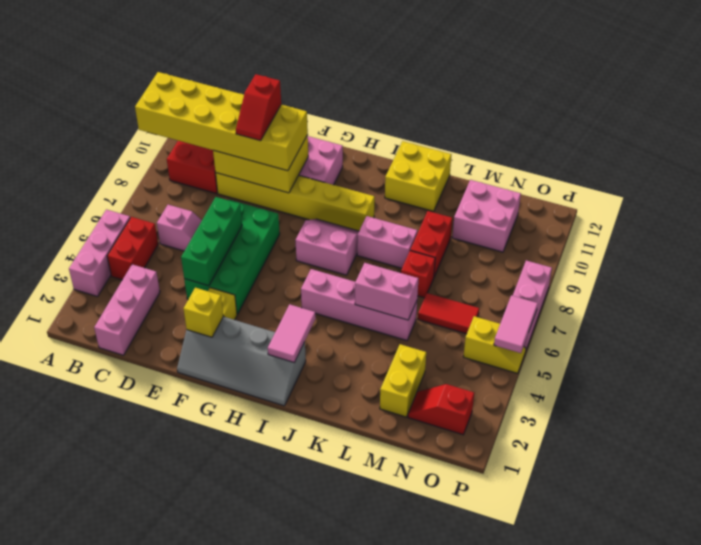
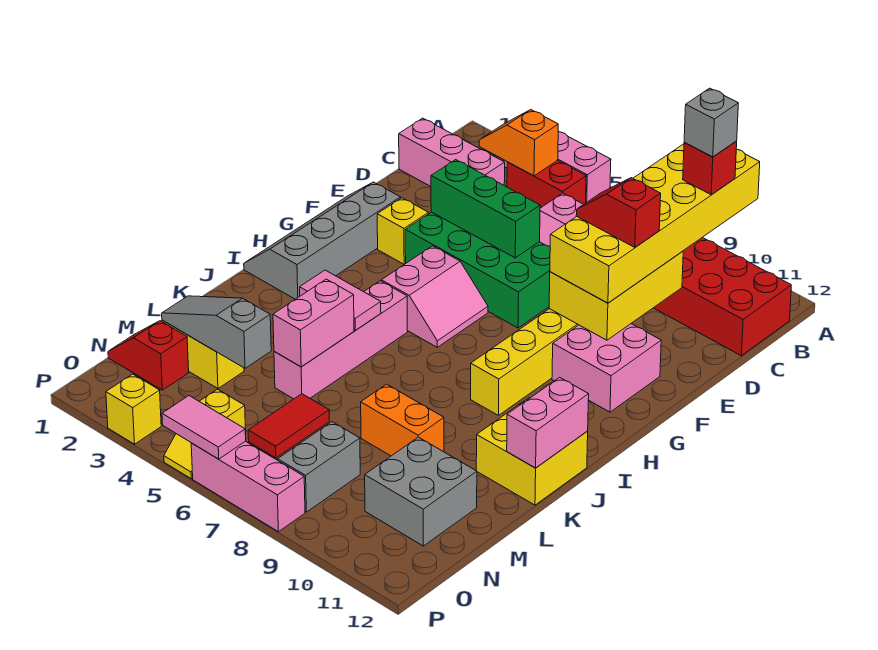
none -> orange slope B3:B4 level 2 top 4
none -> grey brick B10 level 5
yellow brick F2 level 2 -> yellow brick P3 level 1
pink slope H7:I8 level 1 top 7 -> pink slope G5:H6 level 1 top 5
pink tile I2:I3 level 2 -> pink tile J4:J5 level 2
pink brick J8:K8 level 1 -> pink brick J12:K12 level 2
red brick L7 level 1 -> red brick B10 level 4
red brick L8:L9 level 1 -> orange brick L8:L9 level 1
none -> grey slope M2:M4 level 2 top 4
pink brick M10:N11 level 1 -> grey brick M10:N11 level 1
red slope N2:O2 level 1 top O -> red slope N1:N2 level 1 top 2
none -> grey brick N8:O8 level 1

